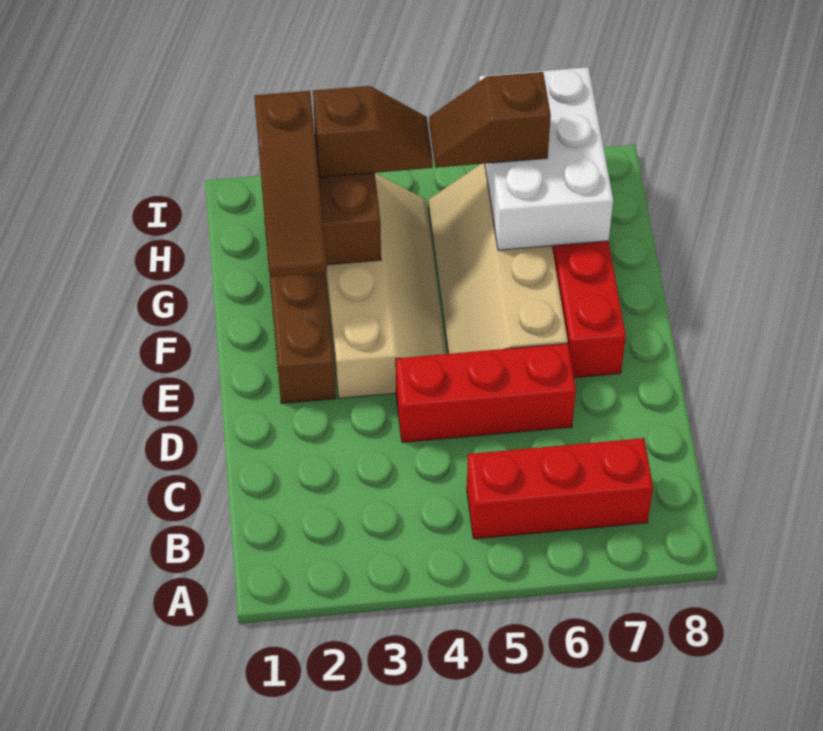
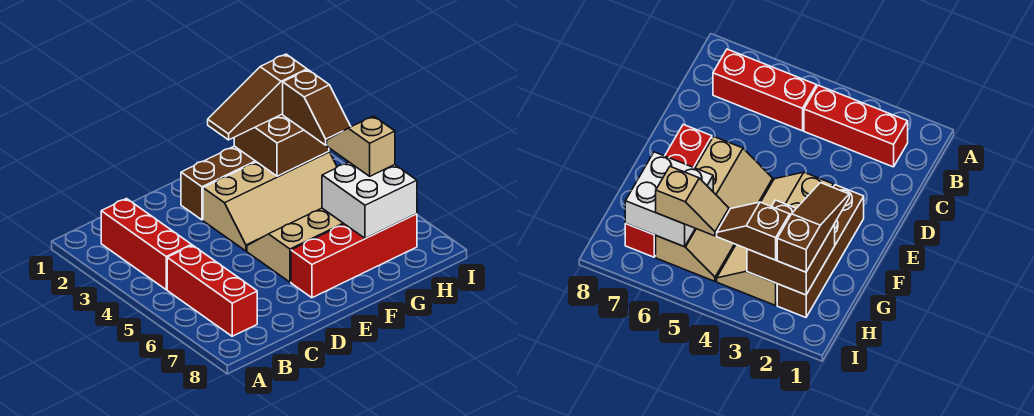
red brick D4:D6 level 1 -> red brick B2:B4 level 1
white brick G6:I7 level 2 -> white brick G6:H7 level 2
brown slope H5:H6 level 3 top 6 -> tan slope H5:H6 level 3 top 6

